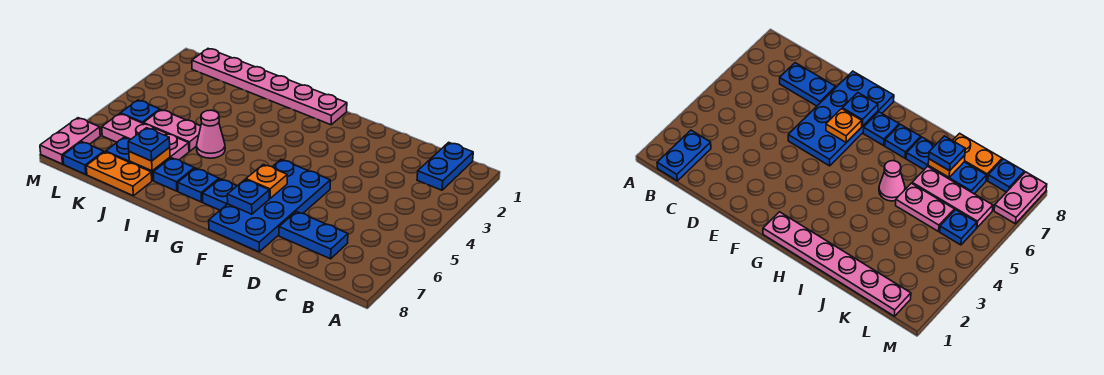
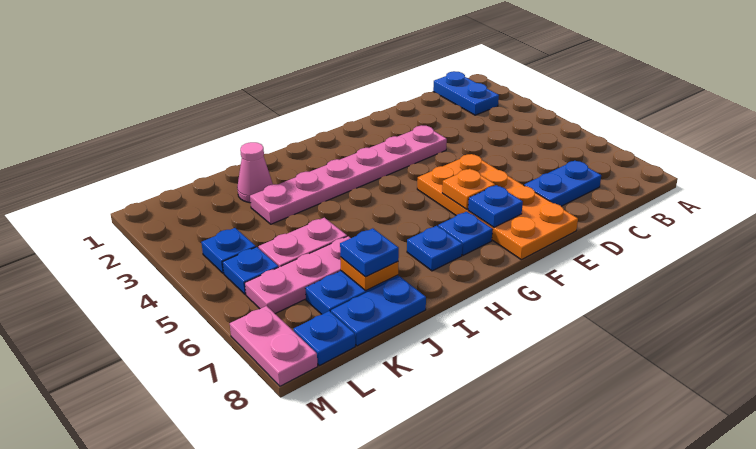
blue plate E5:F8 level 1 -> orange plate E5:F8 level 1
pink plate G1:L1 level 1 -> pink plate E3:J3 level 1
pink cone I5 level 1 -> pink cone J2 level 1
blue plate I7 level 1 -> blue plate L4 level 1
orange plate J8:K8 level 1 -> blue plate J8:K8 level 1

